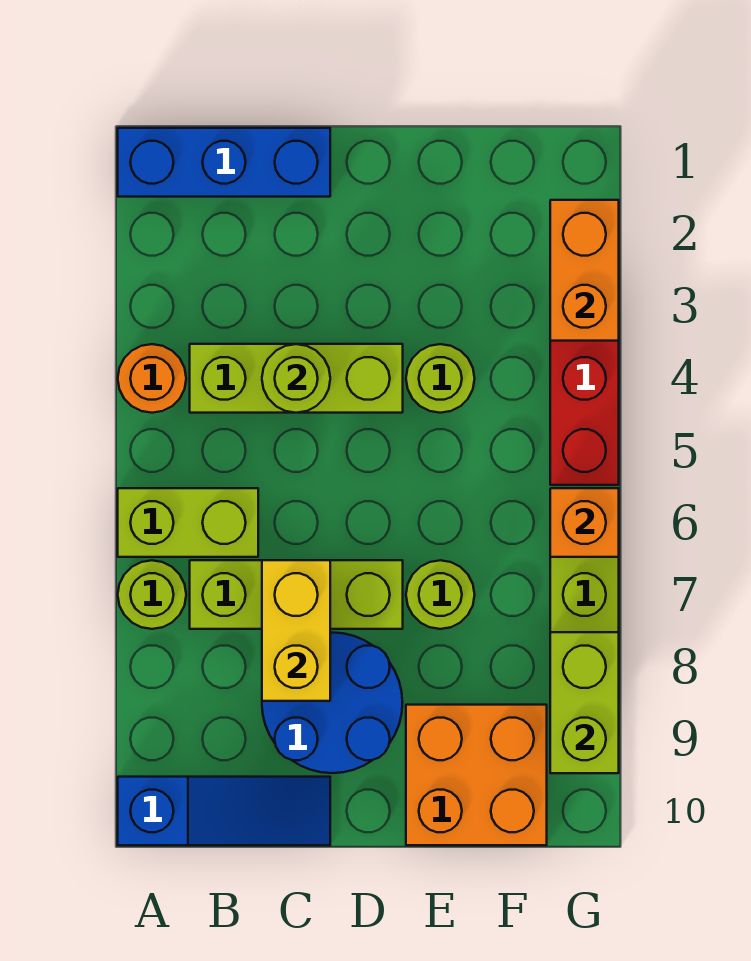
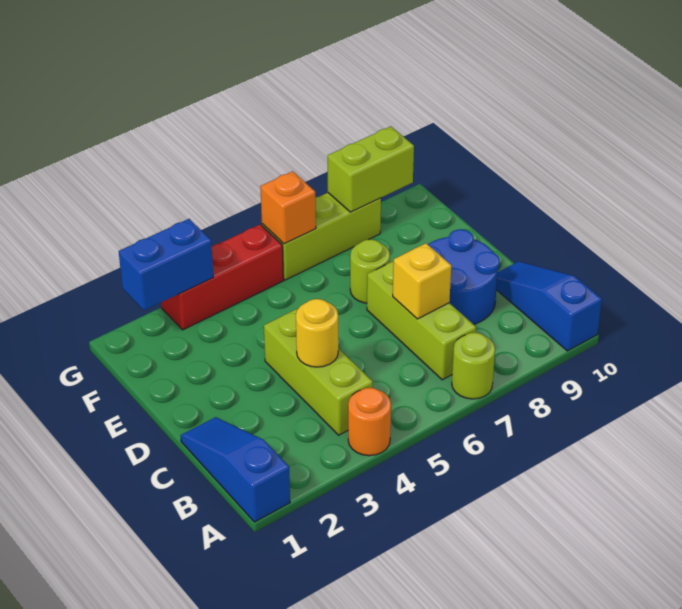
blue brick A1:C1 level 1 -> blue slope A1:C1 level 1 top A
lime brick A6:B6 level 1 -> none
lime round brick C4 level 2 -> yellow round brick C4 level 2
yellow brick C7:C8 level 2 -> yellow brick C7 level 2
lime round brick E4 level 1 -> none
orange brick E9:F10 level 1 -> none
orange brick G2:G3 level 2 -> blue brick G2:G3 level 2

